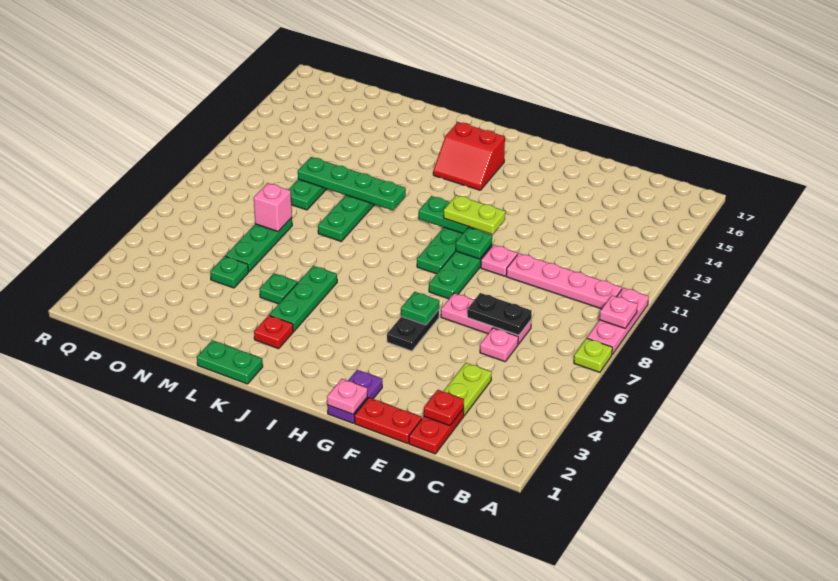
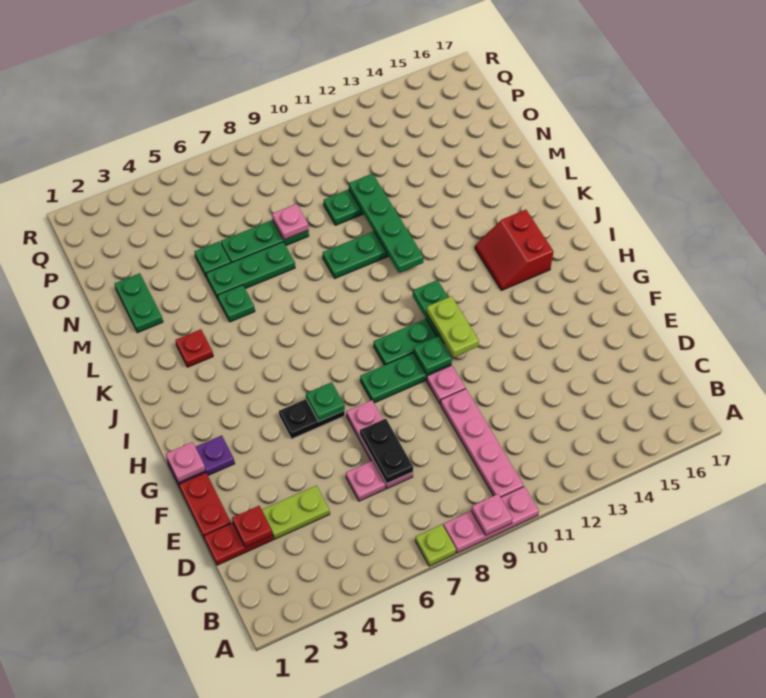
green plate K1:L1 level 1 -> green plate M2:N2 level 1
green plate K4:K6 level 1 -> green plate M5:M7 level 1
pink brick N8 level 2 -> pink plate N8 level 2

